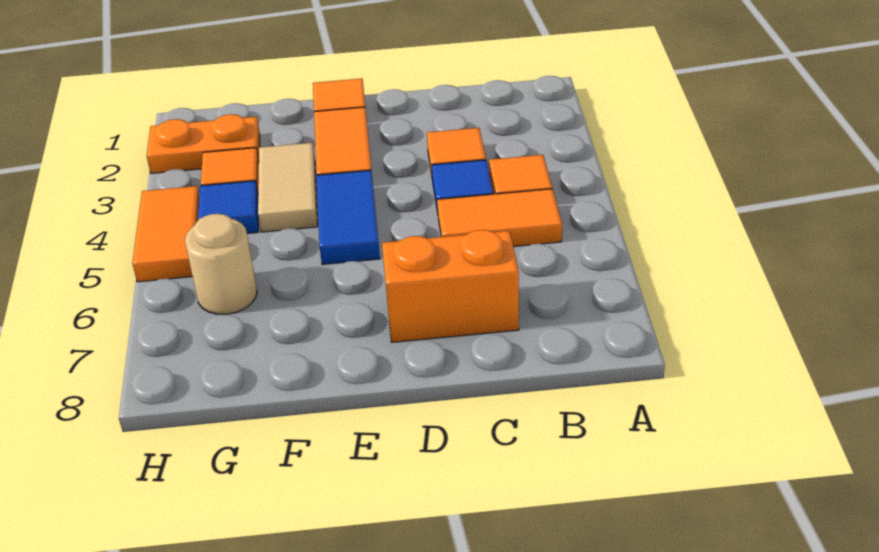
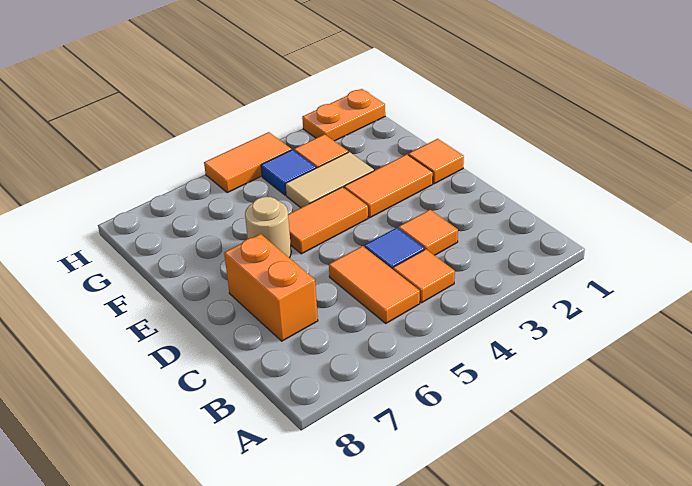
blue tile E4:E5 level 1 -> orange tile E4:E5 level 1
orange plate G2:H2 level 1 -> orange plate H1:H2 level 1
tan round brick G6 level 1 -> tan round brick E6 level 1

